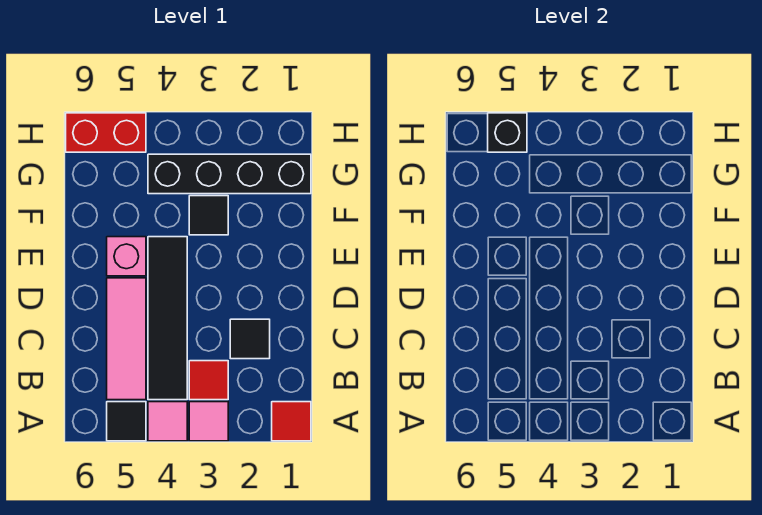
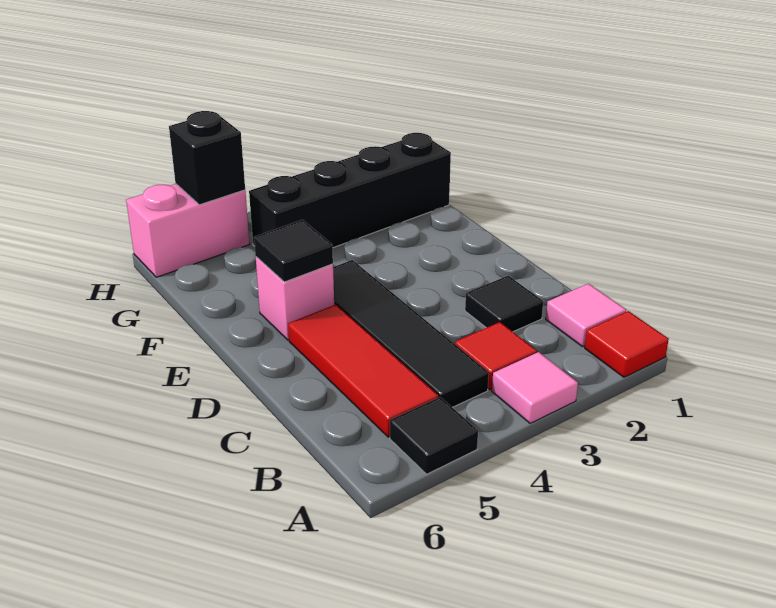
pink tile A4 level 1 -> pink tile B1 level 1
pink tile B5:D5 level 1 -> red tile B5:D5 level 1
black tile F3 level 1 -> black tile E5 level 2
red brick H5:H6 level 1 -> pink brick H5:H6 level 1

